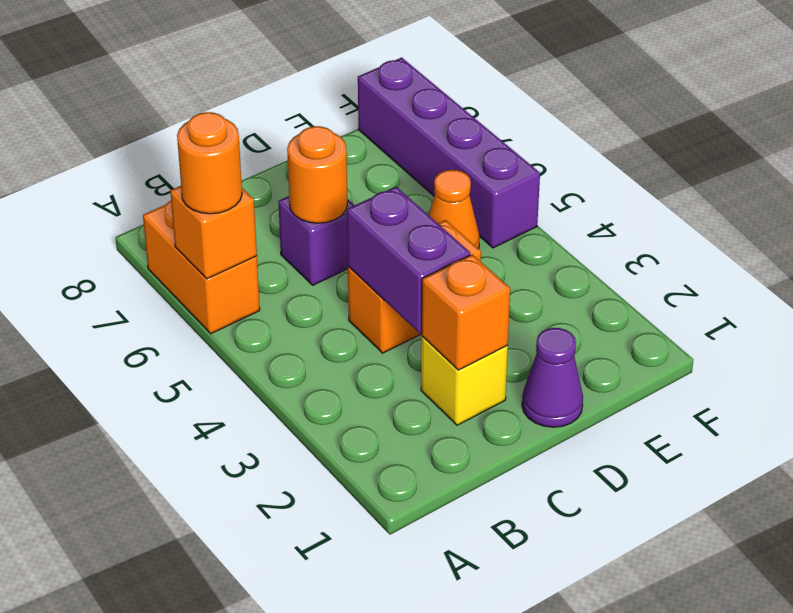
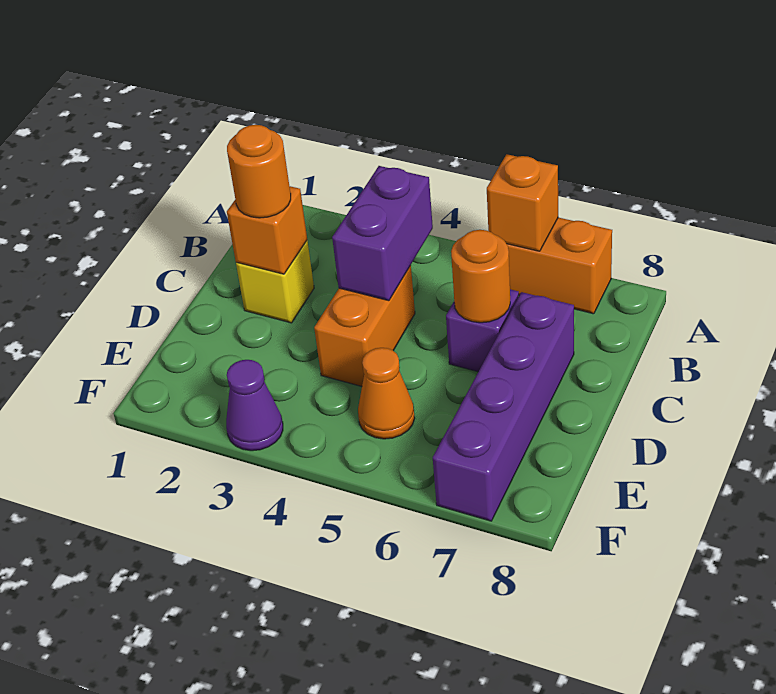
orange round brick A6 level 3 -> orange round brick C2 level 3
purple brick C3:C4 level 2 -> purple brick B4:C4 level 2
purple cone D1 level 1 -> purple cone F3 level 1
purple brick F5:F8 level 1 -> purple brick C7:F7 level 1

